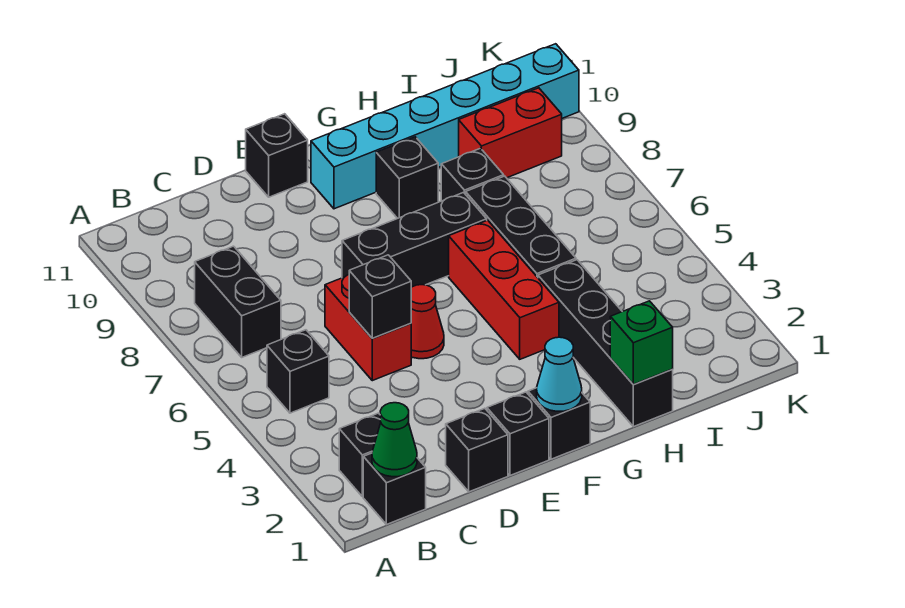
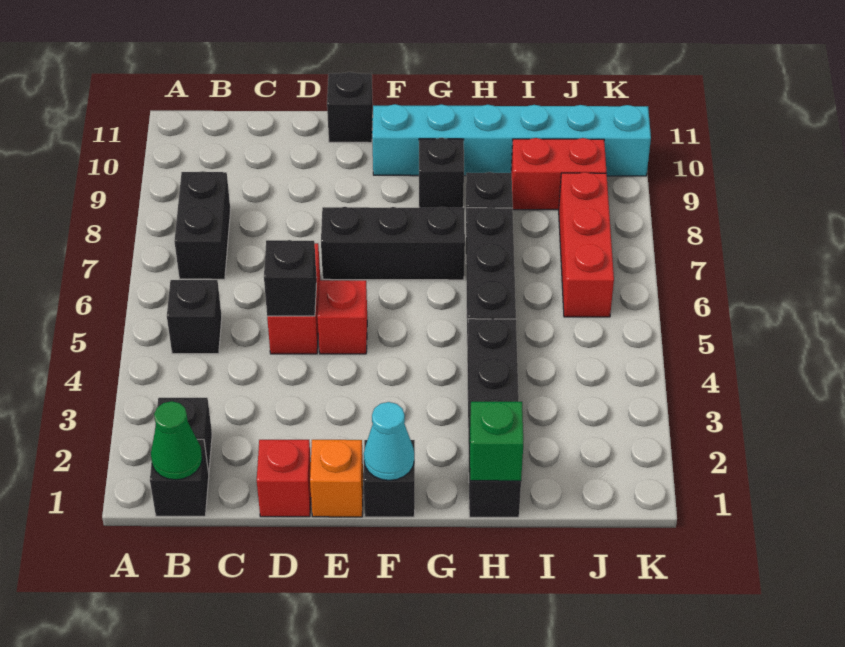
black brick D1 level 1 -> red brick D1 level 1
black brick E1 level 1 -> orange brick E1 level 1
red cone E5 level 1 -> red brick E5 level 1
red brick G4:G6 level 1 -> red brick J6:J8 level 1

